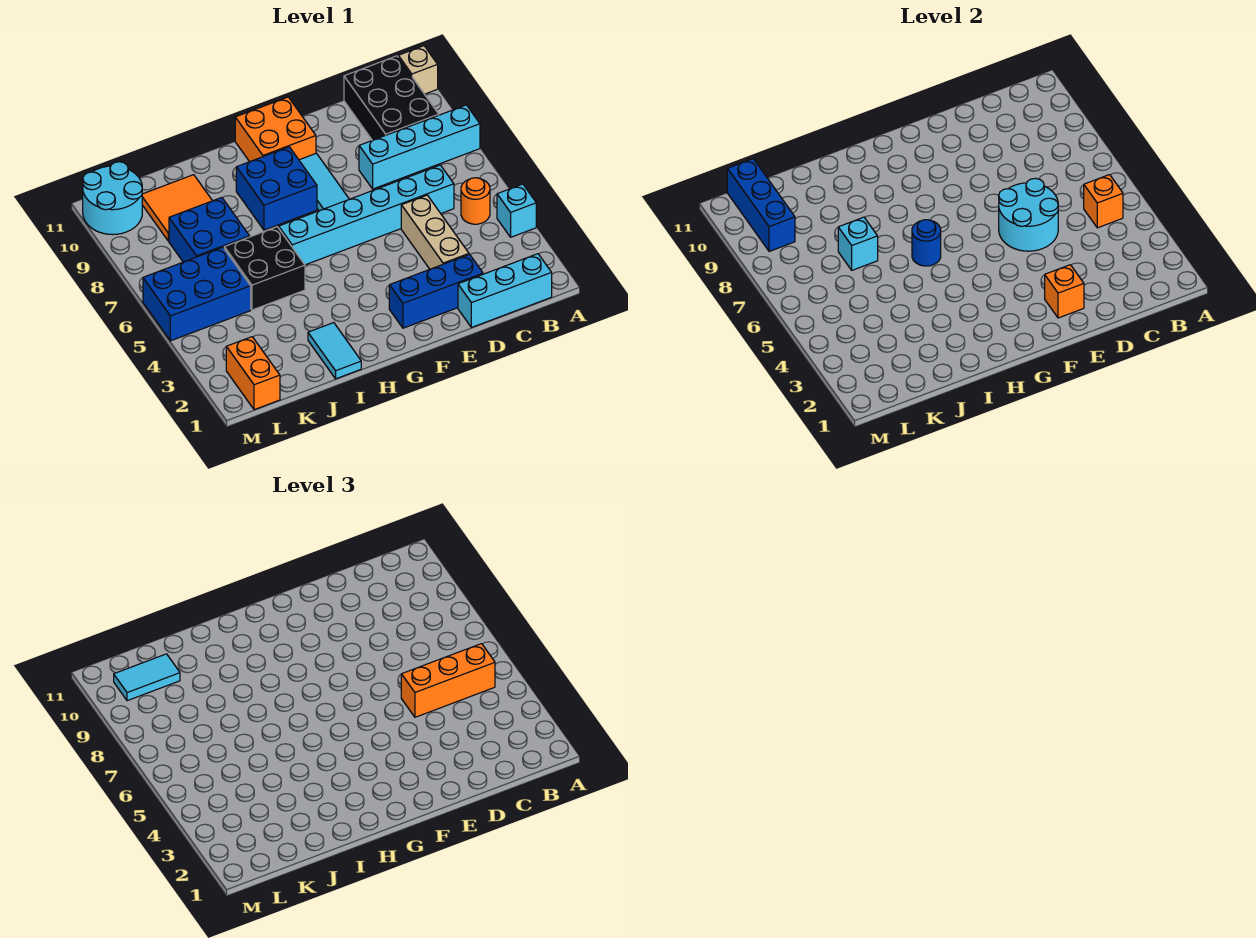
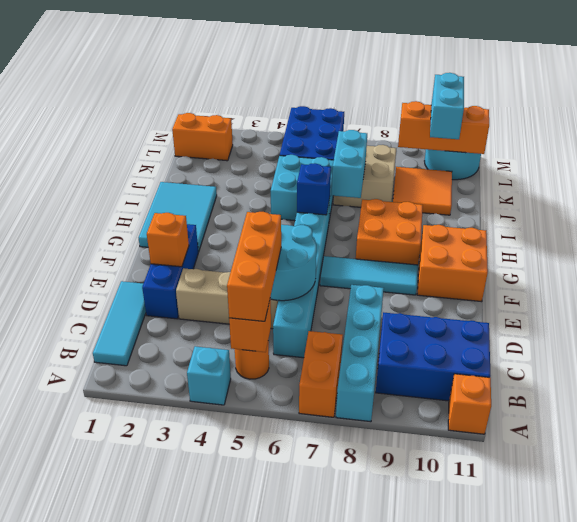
none -> orange brick A7:B7 level 1
tan brick A11 level 1 -> orange brick A11 level 1
cyan brick B1:D1 level 1 -> cyan tile B1:D1 level 1
black brick B9:C11 level 1 -> blue brick B9:C11 level 1
blue brick G8:H9 level 1 -> orange brick G8:H9 level 1
blue round brick H6 level 2 -> blue brick H6 level 2
cyan tile I1:I2 level 1 -> cyan tile G1:I2 level 1
black brick I5:J6 level 1 -> cyan brick I5:J6 level 1
blue brick J7:K8 level 1 -> tan brick J7:K8 level 1
cyan brick J7 level 2 -> cyan brick I7:J7 level 2
cyan tile K10:L10 level 3 -> cyan brick K10:L10 level 3
blue brick L9:L11 level 2 -> orange brick L9:L11 level 2

